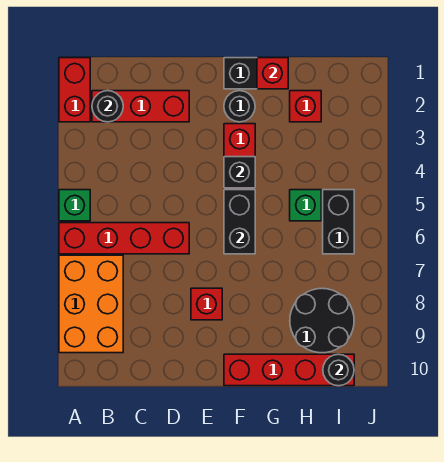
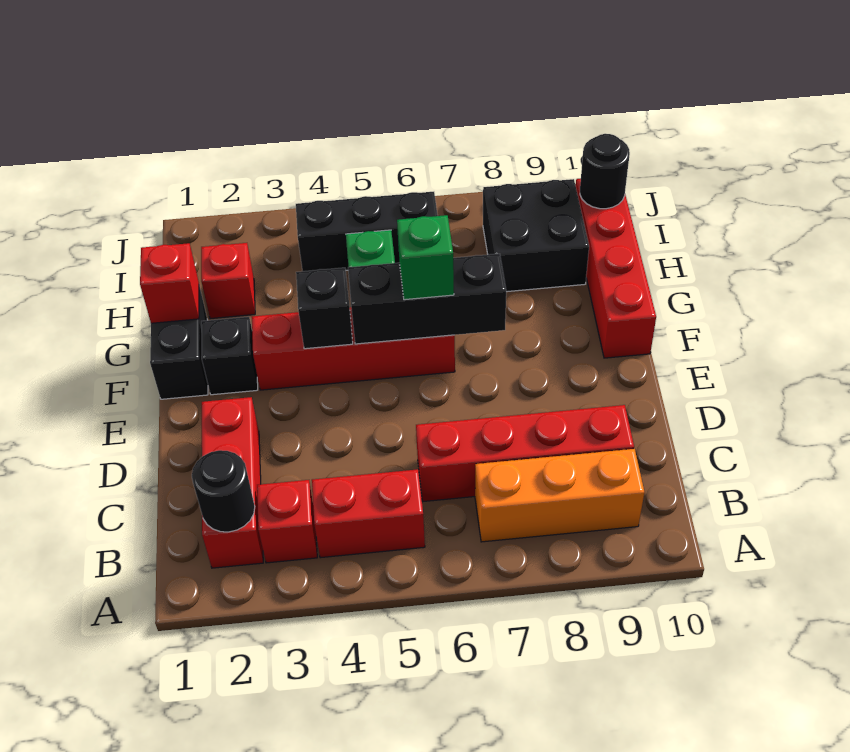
red brick A1:A2 level 1 -> red brick B4:B5 level 1
green brick A5 level 1 -> green brick F6 level 3
red brick A6:D6 level 1 -> red brick C6:C9 level 1
orange brick A7:B9 level 1 -> orange brick B7:B9 level 1
red brick E8 level 1 -> red brick B3 level 1
black round brick F2 level 1 -> black brick F2 level 1
black brick F5:F6 level 2 -> black brick F5:F7 level 2
black round brick H8:I9 level 1 -> black brick H8:I9 level 1
black brick I5:I6 level 1 -> black brick I4:I6 level 1

